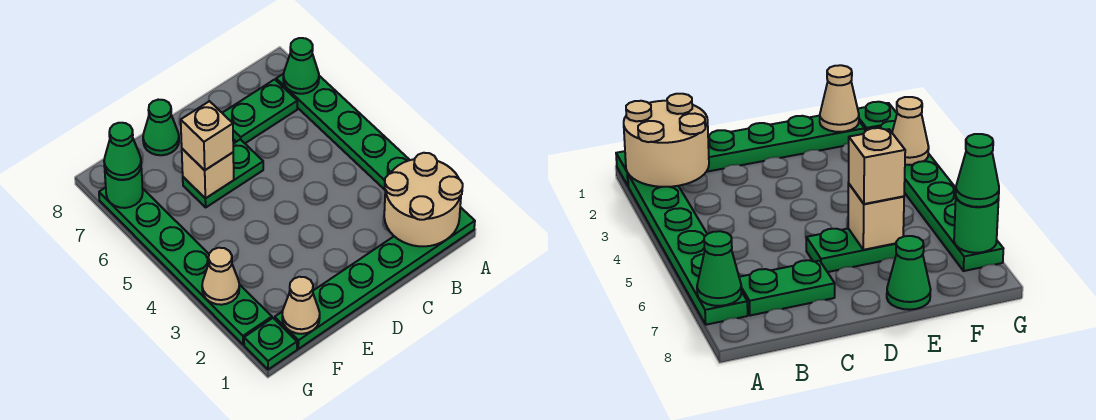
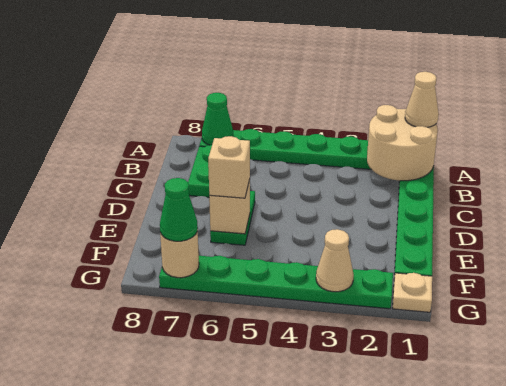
green cone E8 level 1 -> none
tan cone F1 level 2 -> tan cone A1 level 3
green plate G1 level 1 -> tan plate G1 level 1
green round brick G7 level 2 -> tan round brick G7 level 2

